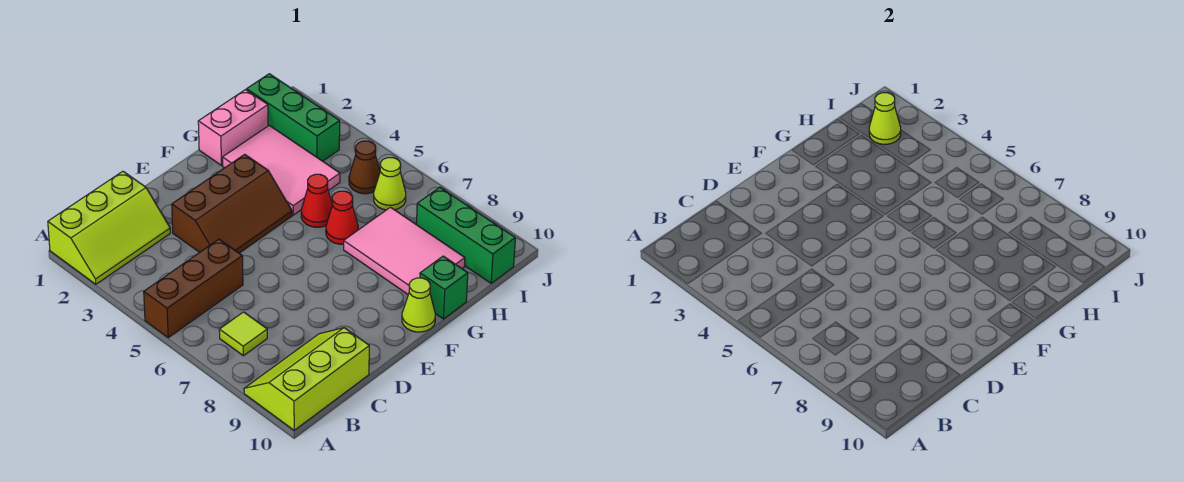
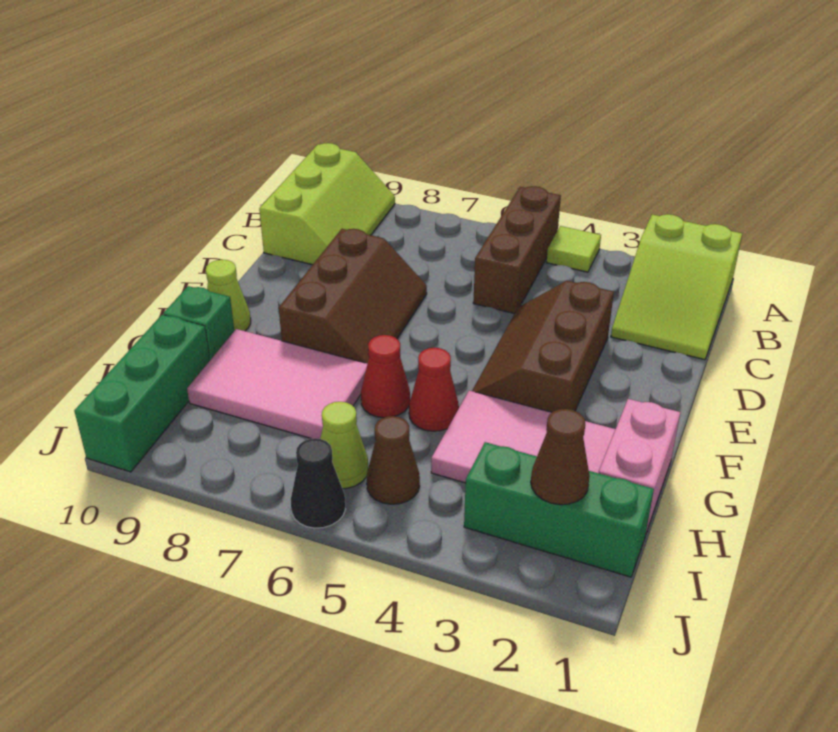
lime slope A1:C2 level 1 top 1 -> lime slope A1:C2 level 1 top A
lime tile B7 level 1 -> lime tile A4 level 1
none -> brown slope D7:F8 level 1 top 8
lime cone I2 level 2 -> brown cone I2 level 2
green brick I8:I10 level 1 -> green brick H10:J10 level 1
none -> black cone J6 level 1

